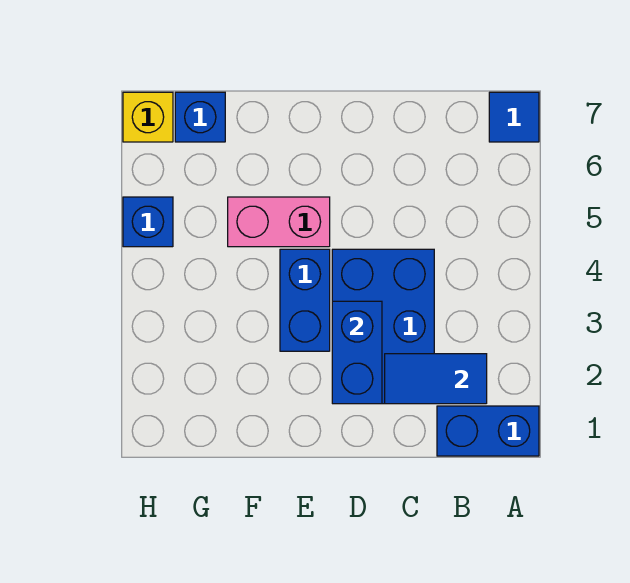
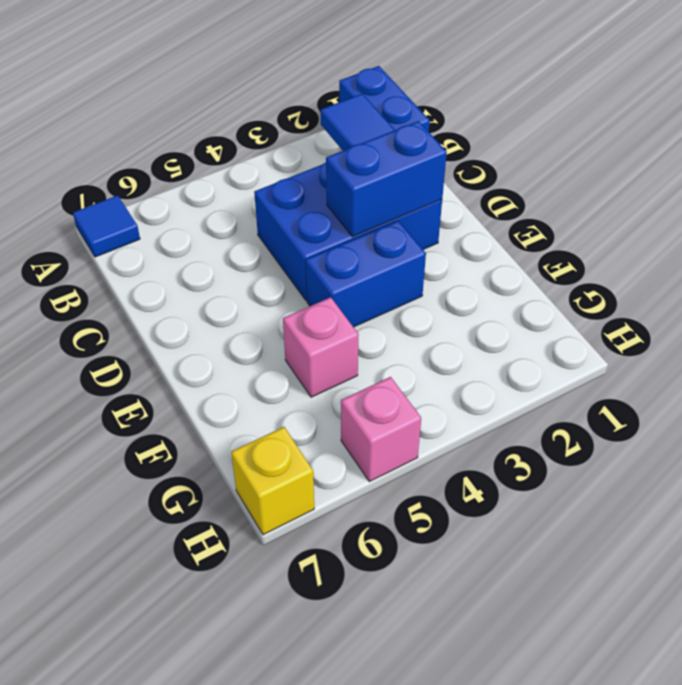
pink brick E5:F5 level 1 -> pink brick F5 level 1
blue brick G7 level 1 -> none
blue brick H5 level 1 -> pink brick H5 level 1

